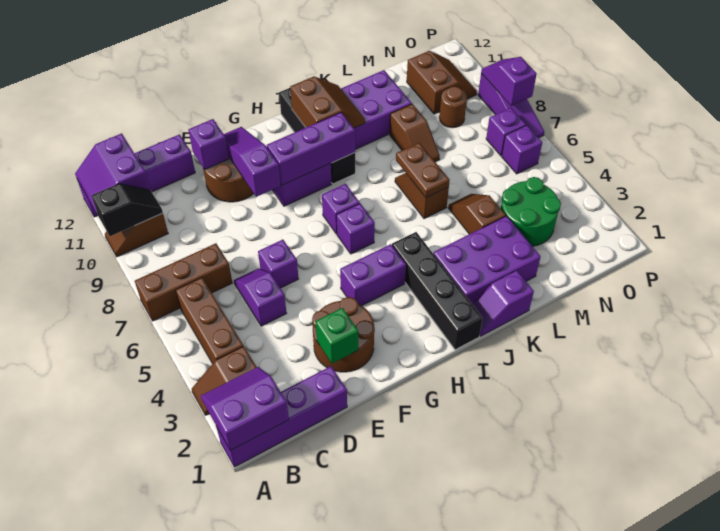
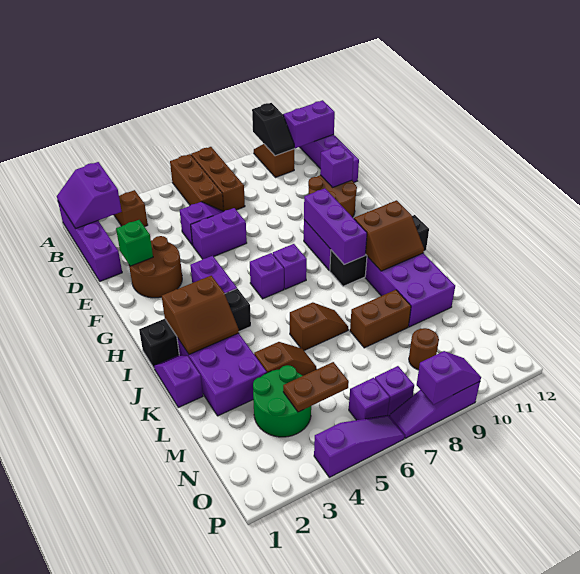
purple slope A1:B2 level 2 top 1 -> purple slope A1:B2 level 2 top 2
brown brick B4:B6 level 1 -> brown brick A6:C6 level 1
purple brick E6 level 1 -> purple brick E5:E6 level 1
purple slope F9:F11 level 2 top 9 -> purple slope P4:P6 level 1 top 4
brown plate K6:K7 level 2 -> brown plate N4:N5 level 2
brown slope L8:L9 level 1 top 9 -> brown brick L8:L9 level 1
brown slope N10:O11 level 1 top N -> brown slope I2:J3 level 2 top I

